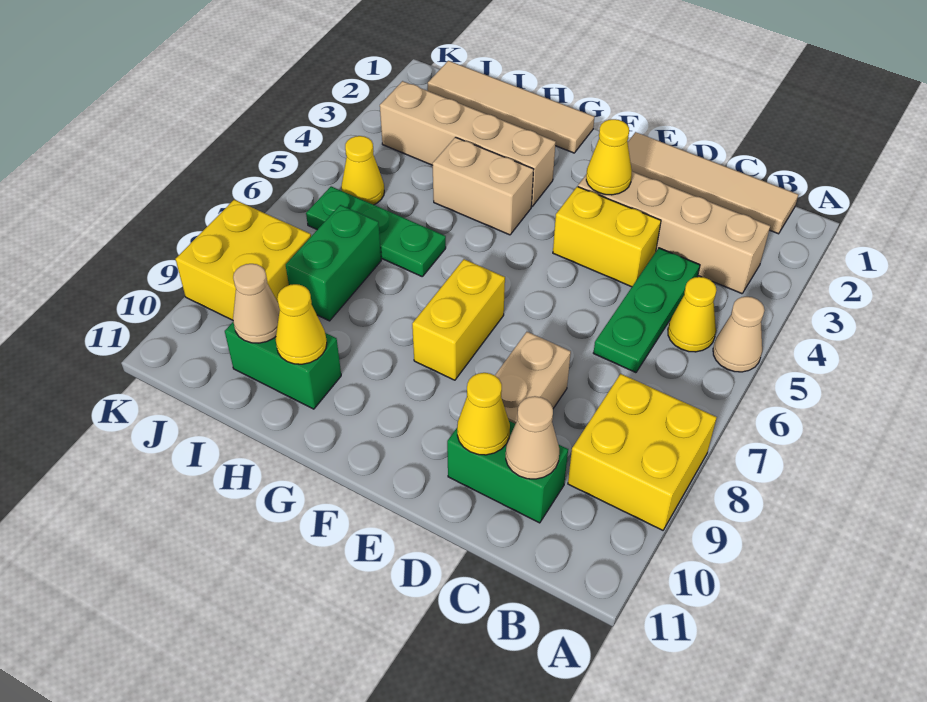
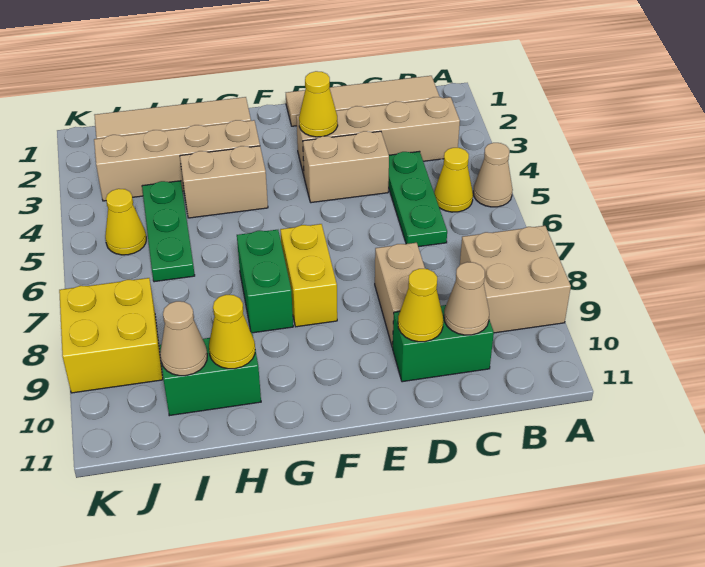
yellow brick A8:B9 level 1 -> tan brick A8:B9 level 1
yellow brick D4:E4 level 1 -> tan brick D4:E4 level 1
green plate H6:J6 level 1 -> green plate I4:I6 level 1
green brick I7:I8 level 1 -> green brick G7:G8 level 1

